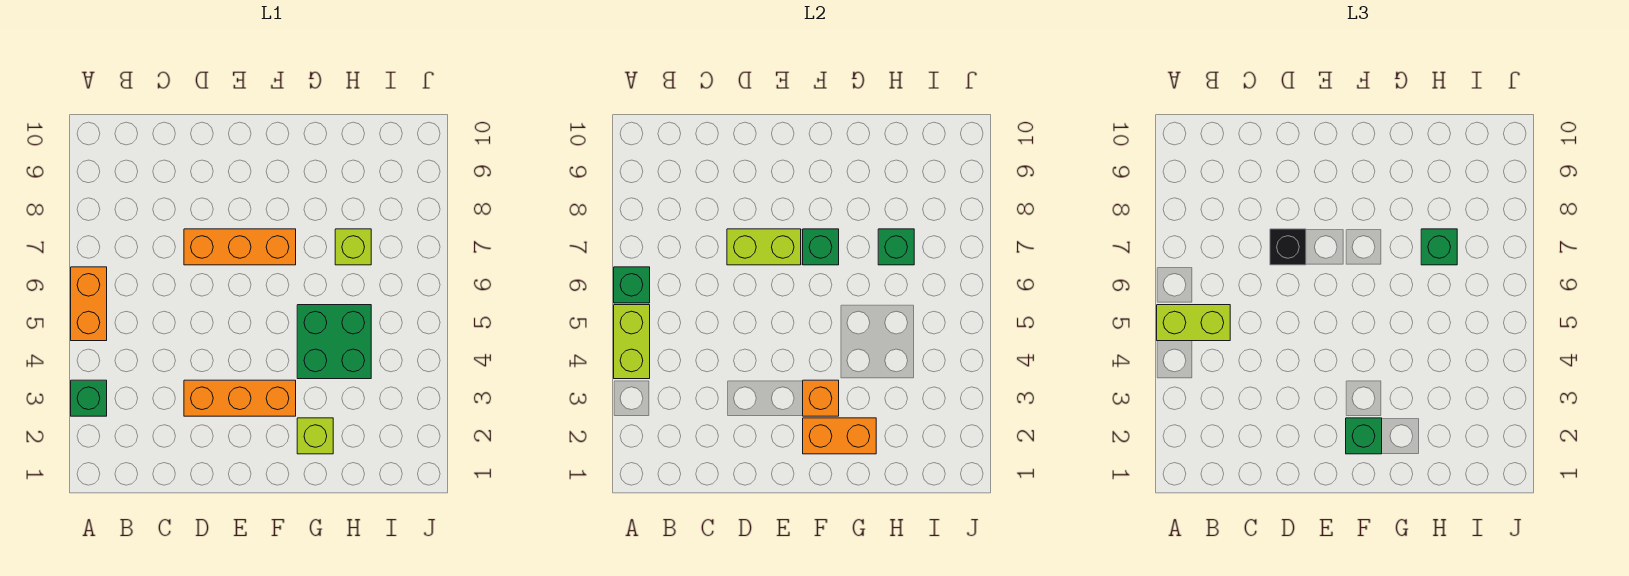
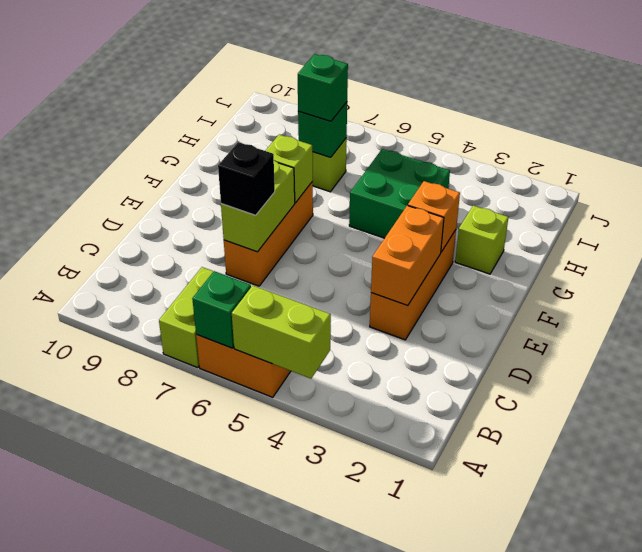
green brick A3 level 1 -> none
lime brick A5:B5 level 3 -> lime brick A7:B7 level 1
orange brick F2:G2 level 2 -> orange brick D3:E3 level 2
green brick F2 level 3 -> none
green brick F7 level 2 -> lime brick F7 level 2

